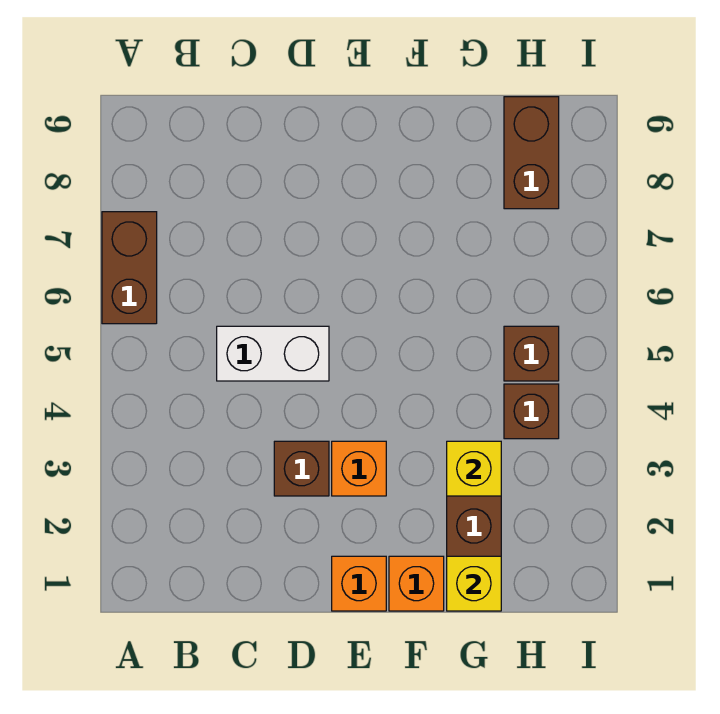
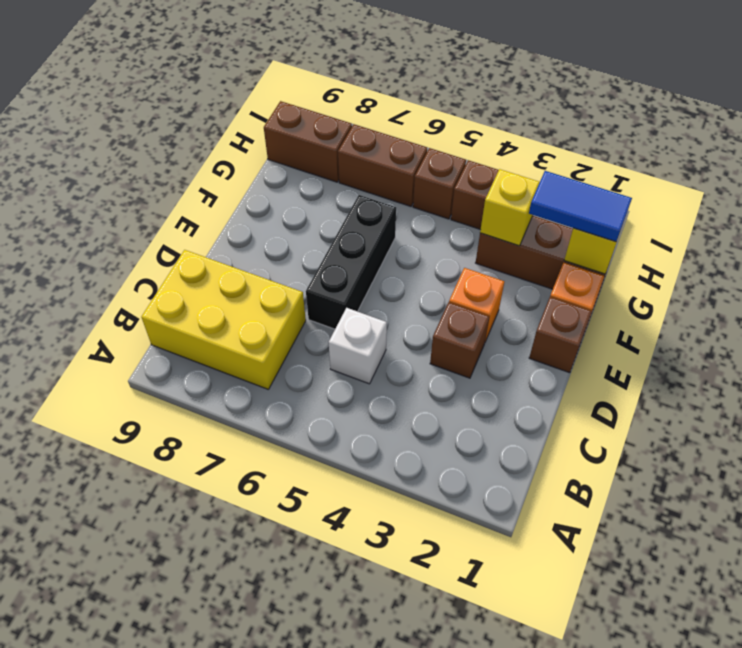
brown brick A6:A7 level 1 -> brown brick H6:H7 level 1
none -> yellow brick B7:C9 level 1
white brick C5:D5 level 1 -> white brick C5 level 1
none -> black brick D6:F6 level 1
orange brick E1 level 1 -> brown brick E1 level 1
none -> blue tile G1:G2 level 3

